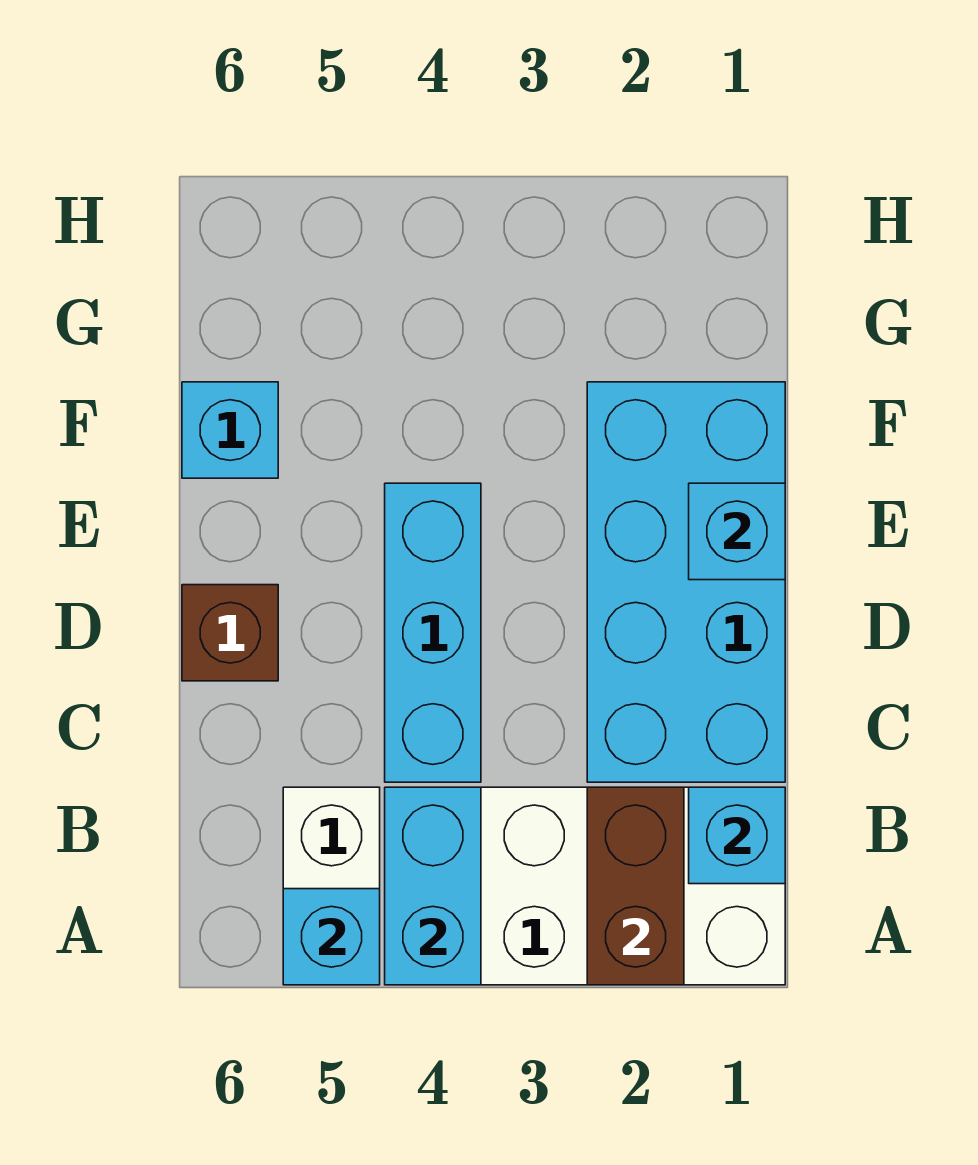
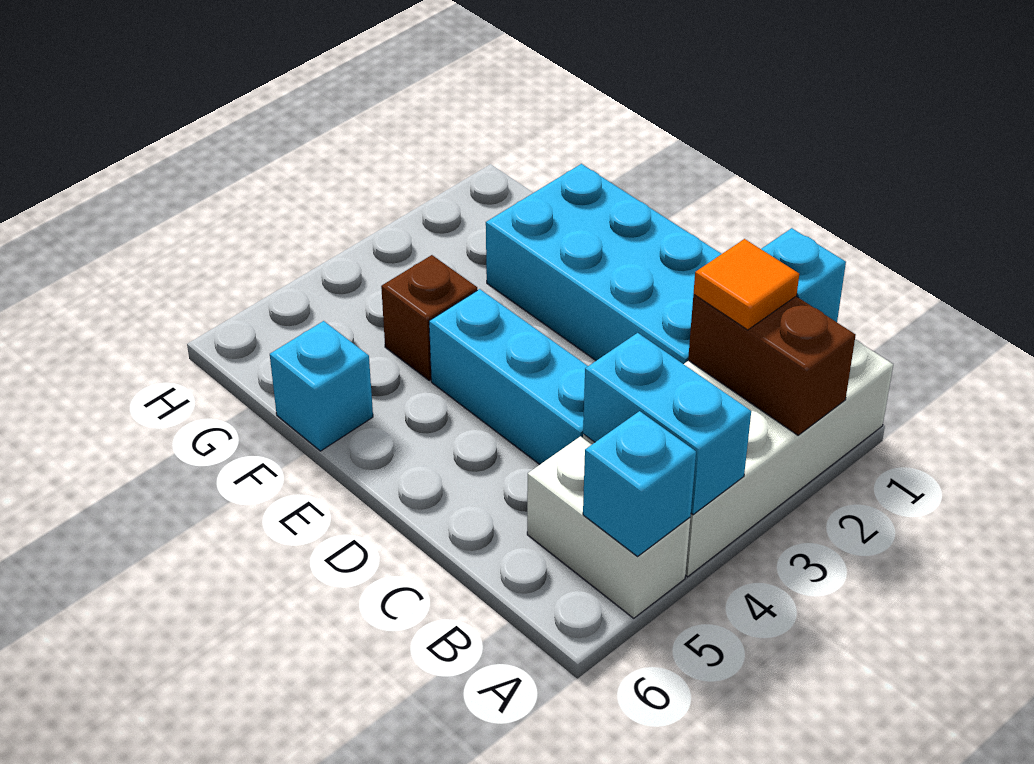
none -> orange tile B2 level 3
brown brick D6 level 1 -> brown brick F4 level 1
cyan brick E1 level 2 -> none

